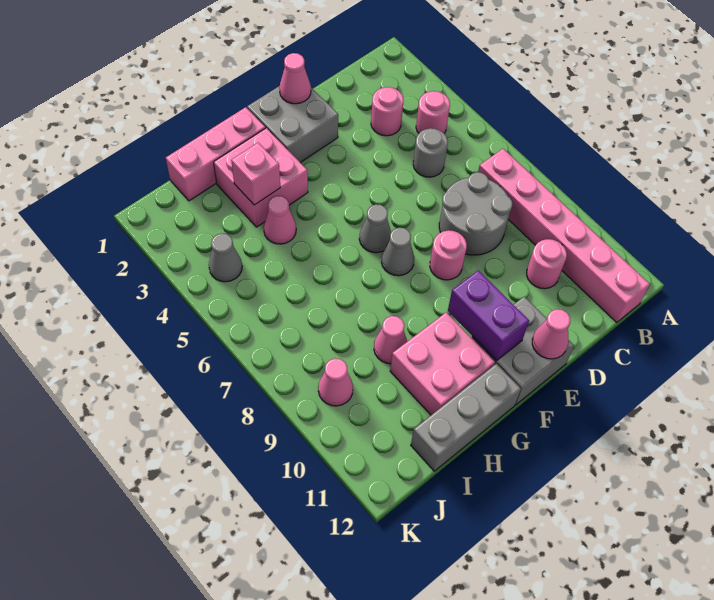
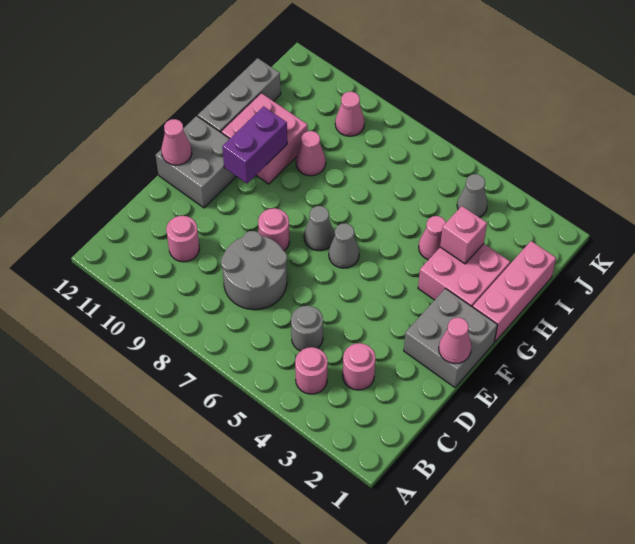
pink brick B7:B12 level 1 -> none
purple brick F10:F11 level 2 -> purple brick F10:G10 level 2

